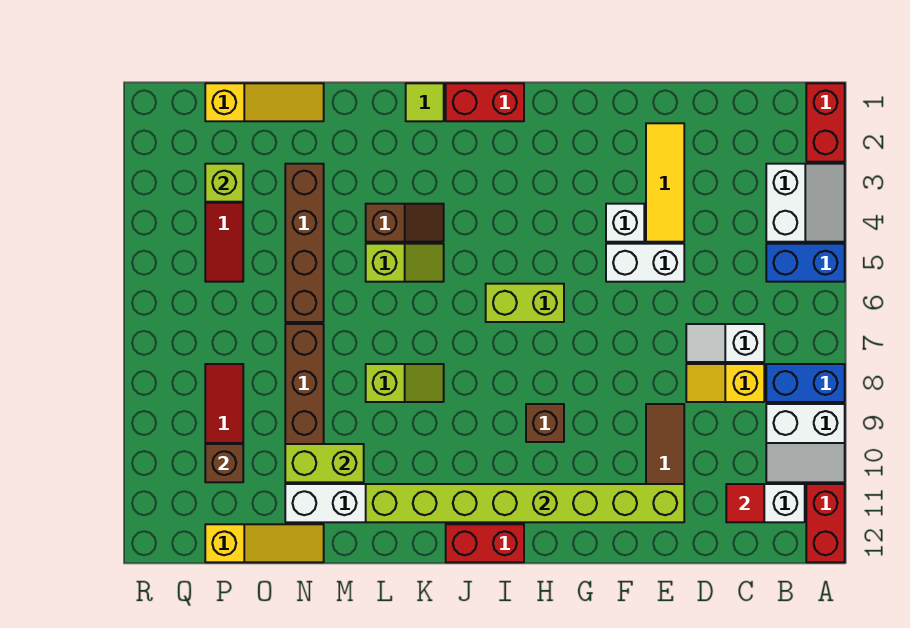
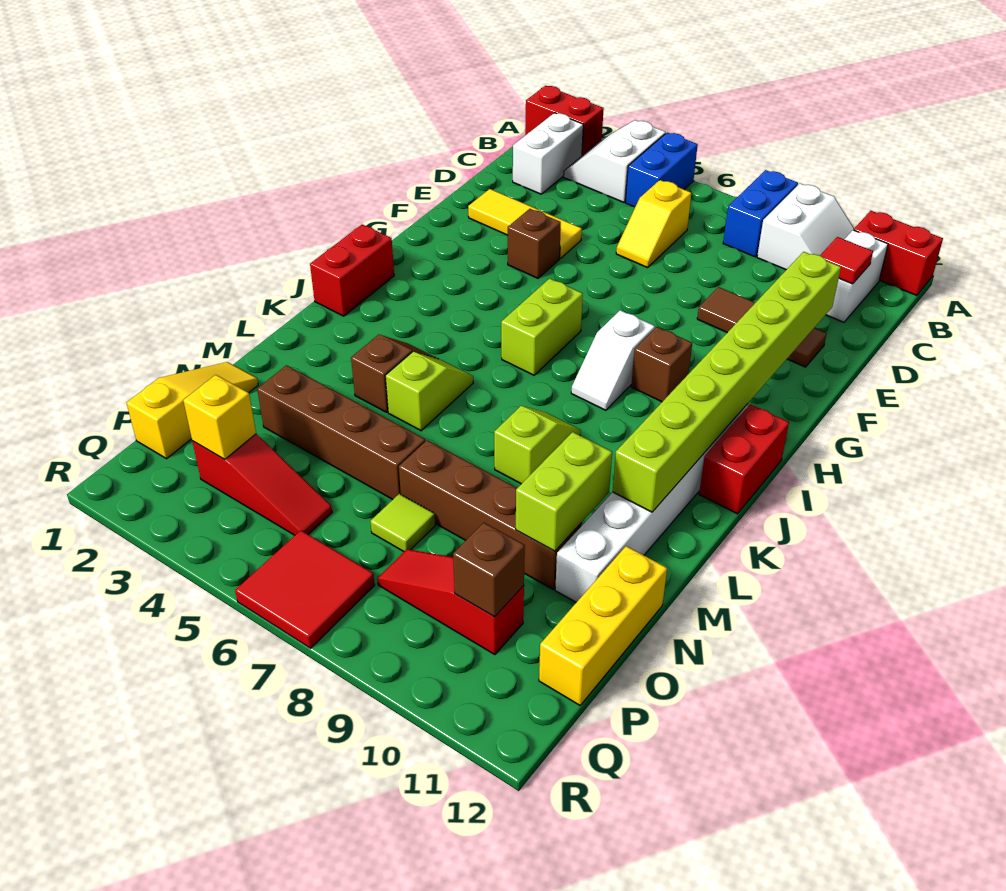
white slope A3:B4 level 1 top B -> white slope A3:B4 level 1 top 4
white slope C7:D7 level 1 top C -> white slope H8:I8 level 1 top H
yellow slope C8:D8 level 1 top C -> yellow slope C6:D6 level 1 top C
white brick E5:F5 level 1 -> white brick B2:C2 level 1
white brick F4 level 1 -> brown brick F4 level 1
lime tile K1 level 1 -> lime tile O7 level 1
yellow slope N12:P12 level 1 top P -> yellow brick N12:P12 level 1
lime brick P3 level 2 -> yellow brick P3 level 2
none -> red tile Q6:R7 level 1

